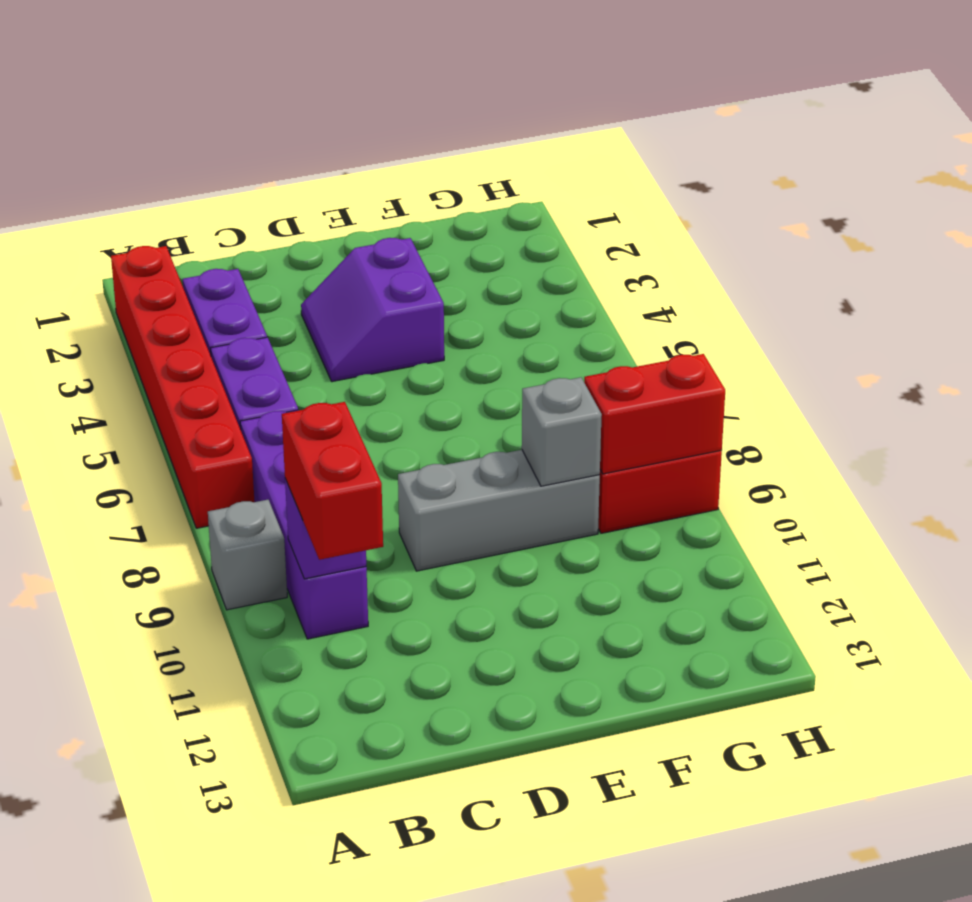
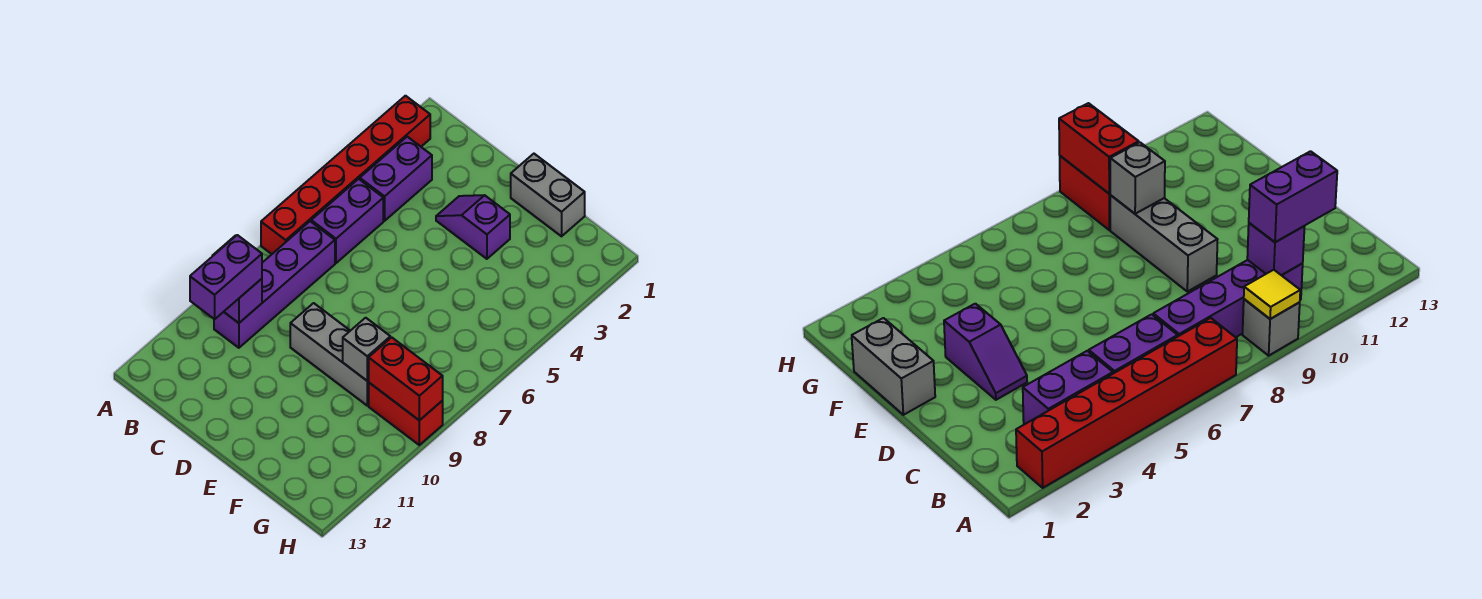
none -> yellow tile A9 level 2
red brick B10:B11 level 3 -> purple brick B10:B11 level 3
purple slope D3:E4 level 1 top E -> purple slope D3:E3 level 1 top E
none -> grey brick E1:F1 level 1

